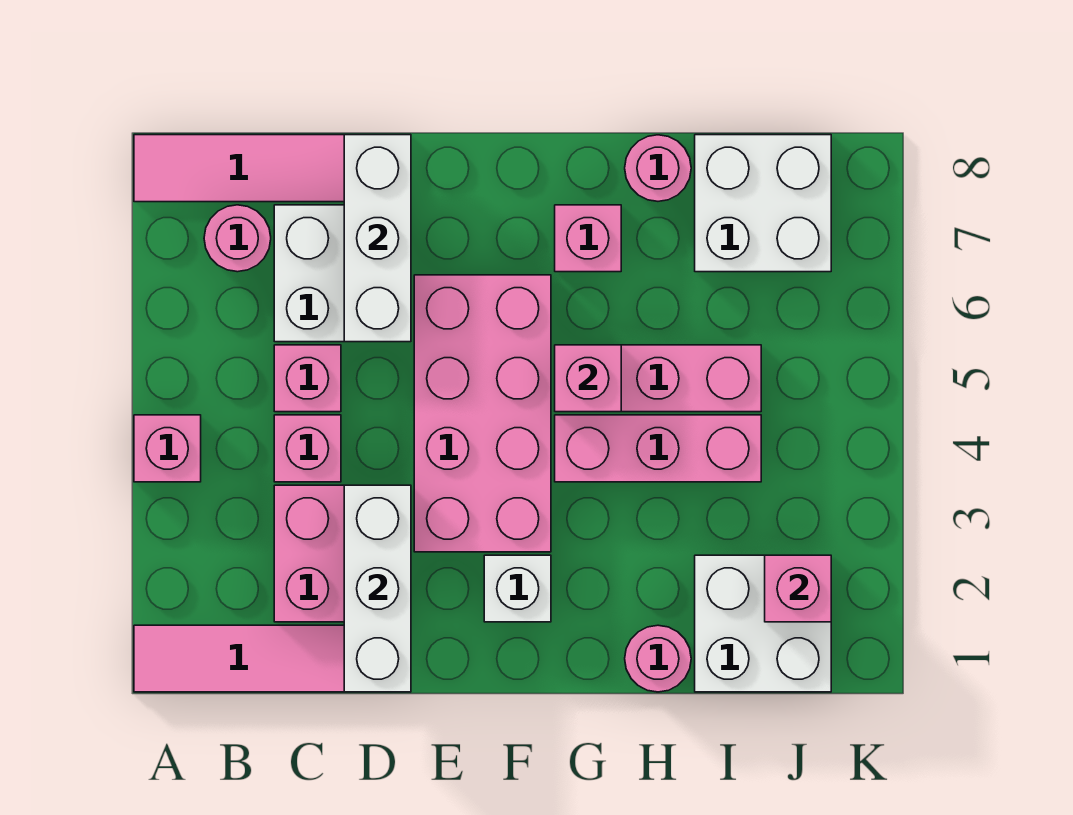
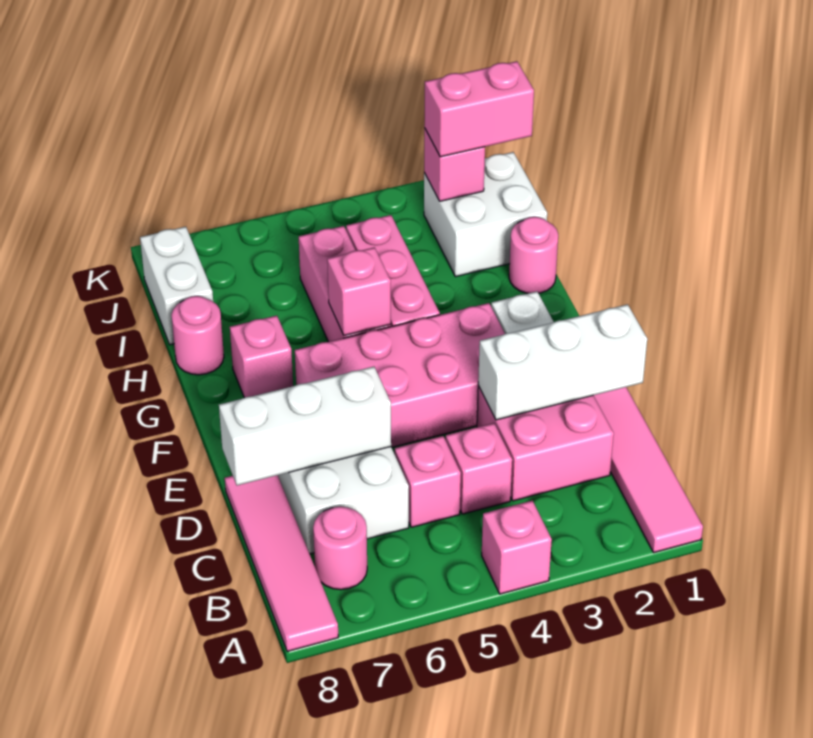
white brick I7:J8 level 1 -> white brick I8:J8 level 1
none -> pink brick J1:J2 level 3

